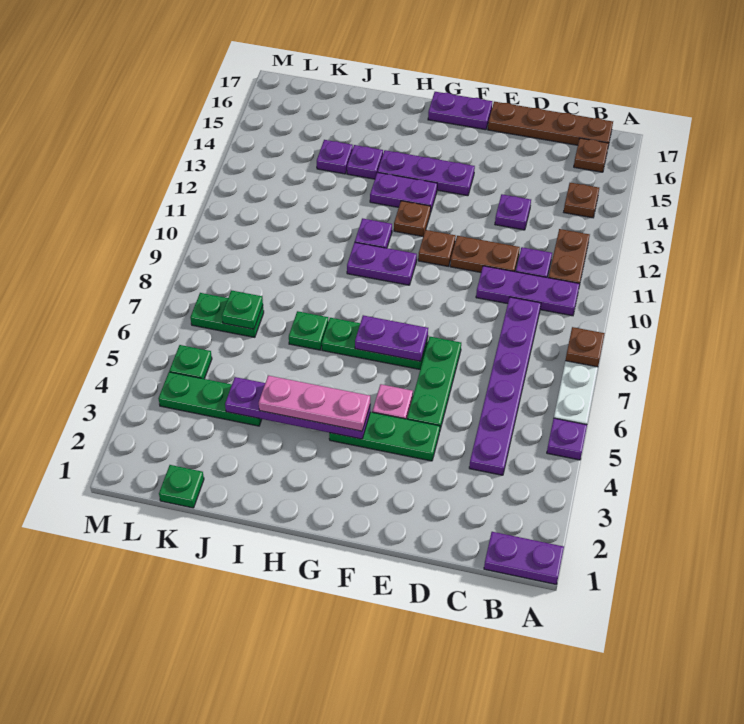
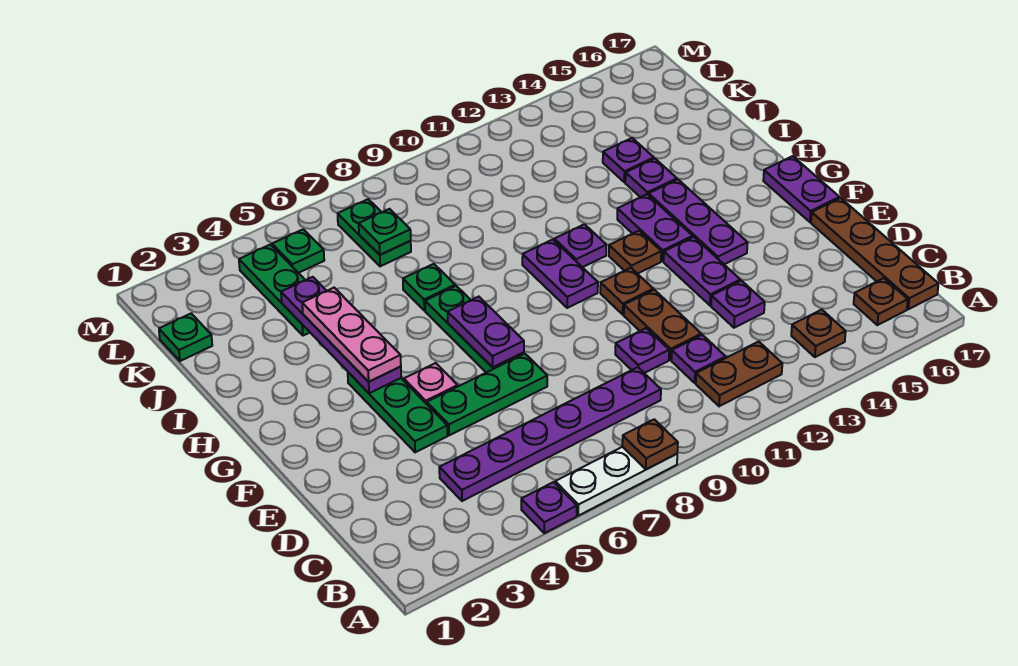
purple plate A1:B1 level 1 -> purple plate E13:F13 level 1
purple plate B10:D10 level 1 -> purple plate D10 level 1

